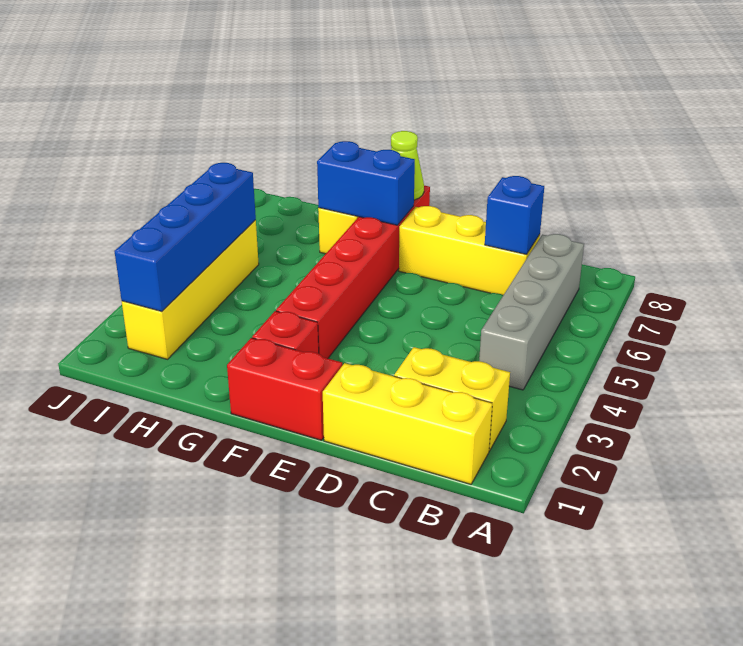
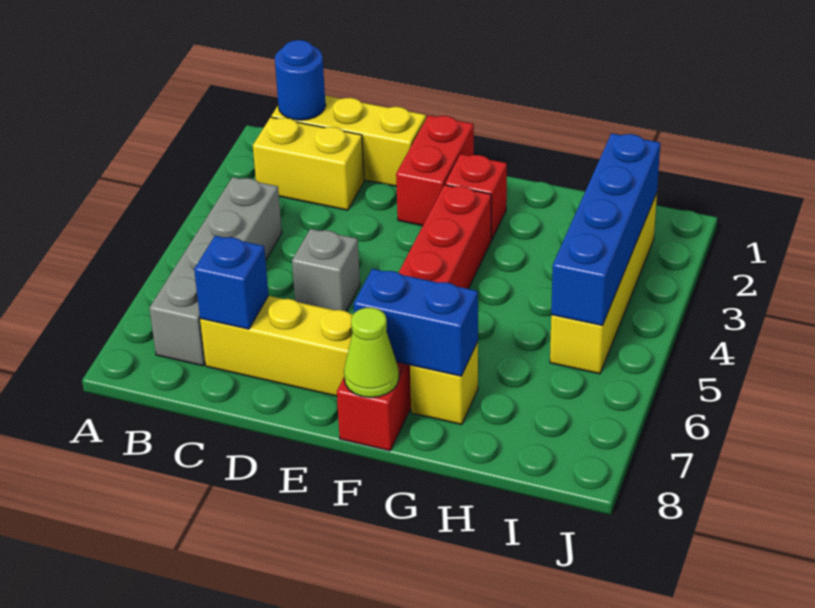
none -> blue round brick B1 level 2
none -> grey brick D5 level 1
red brick E1:F1 level 1 -> red brick E1:E2 level 1

